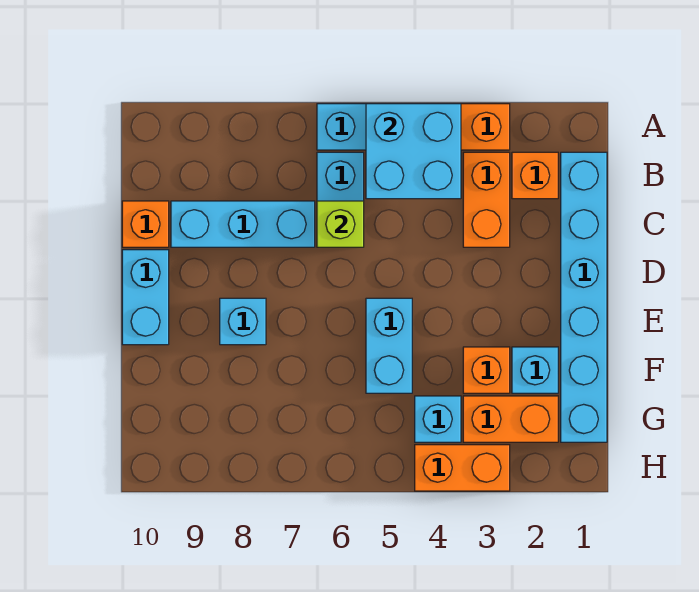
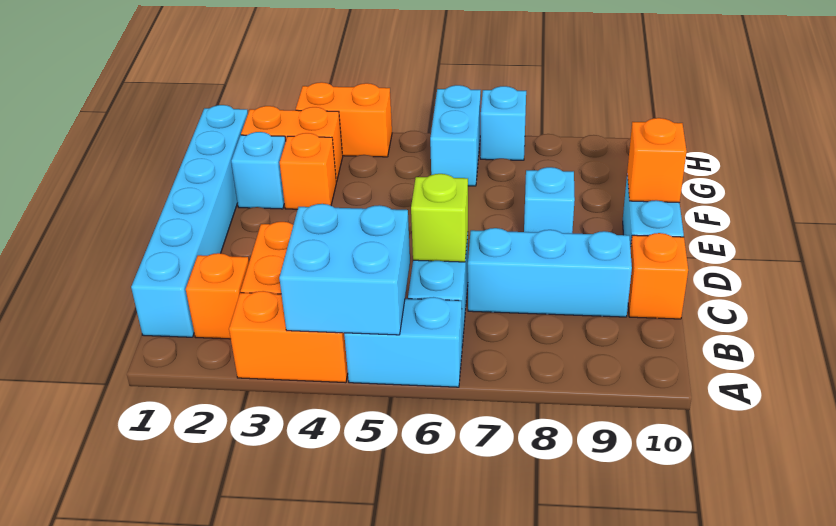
cyan brick E5:F5 level 1 -> cyan brick G6:H6 level 1
none -> orange brick E10 level 2
cyan brick G4 level 1 -> cyan brick H7 level 1

